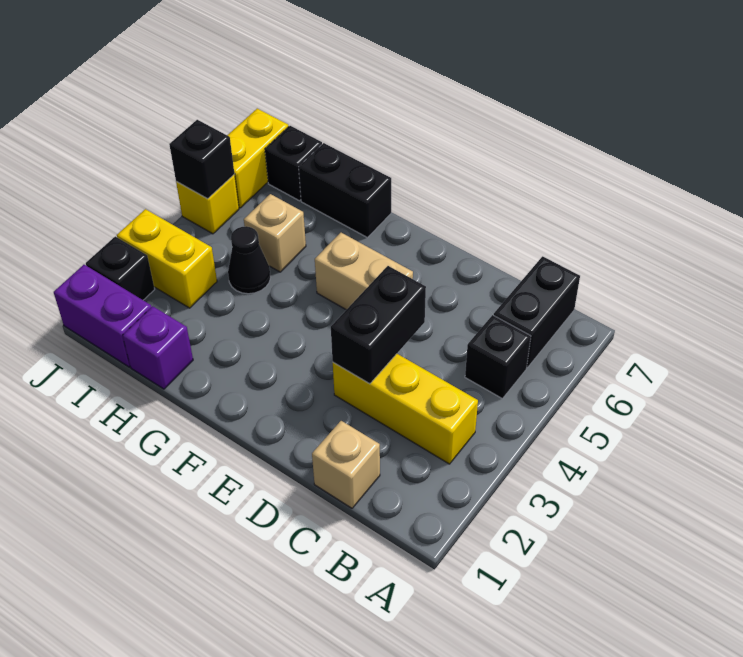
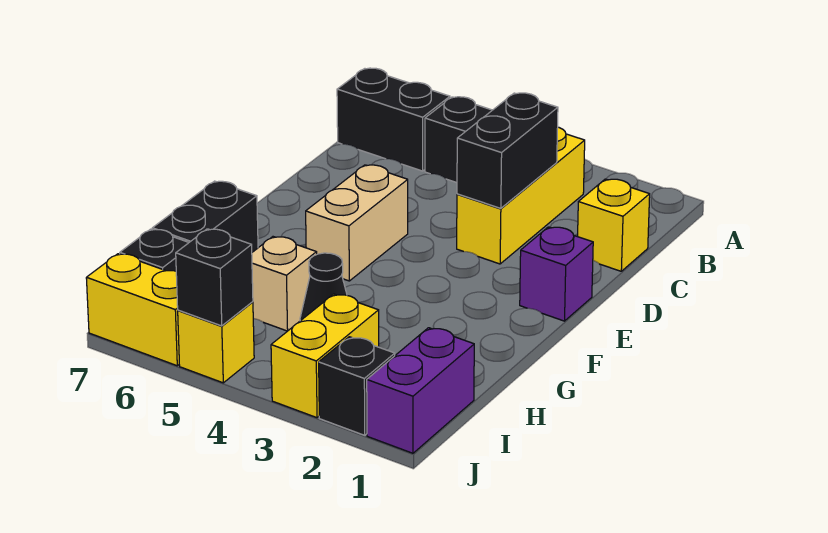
tan brick C1 level 1 -> yellow brick C1 level 1
black brick D3:D4 level 2 -> black brick C3:D3 level 2
purple brick H1 level 1 -> purple brick E1 level 1

